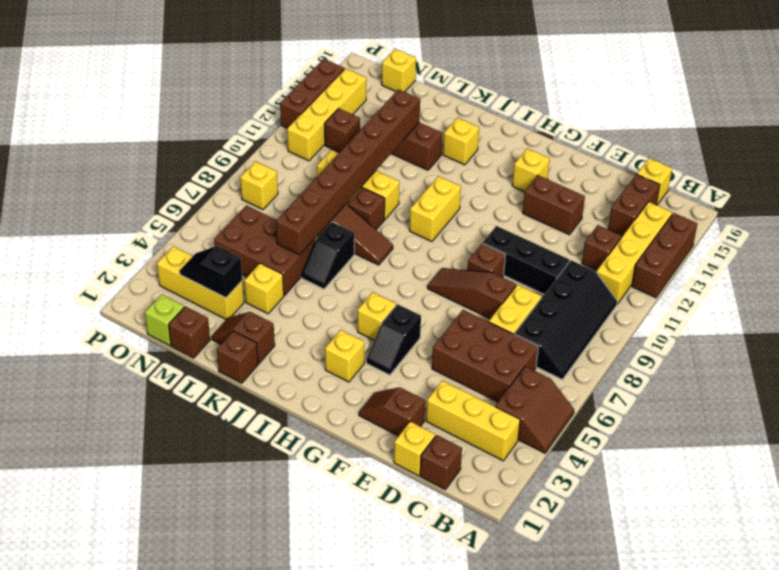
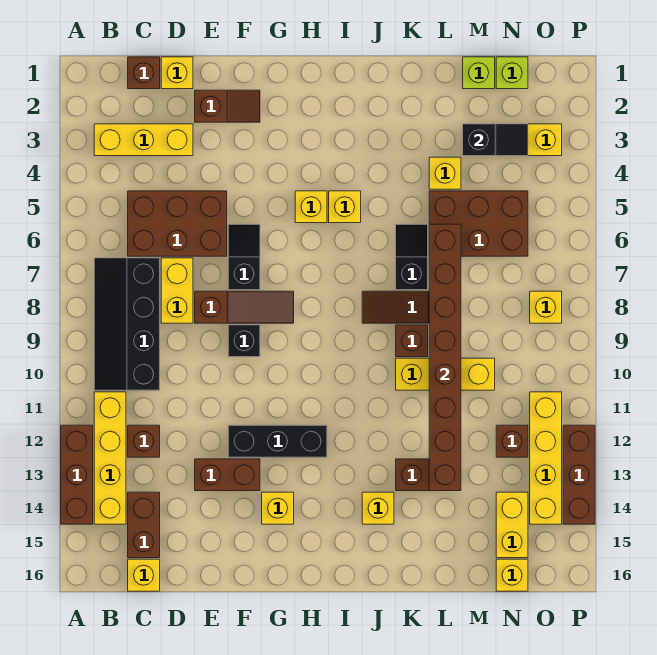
brown slope A4:B5 level 1 top B -> none
black brick D10:F10 level 1 -> black brick F12:H12 level 1
brown brick F9 level 1 -> black brick F9 level 1
black slope G4:G5 level 1 top 5 -> black slope F6:F7 level 1 top 7
yellow brick H3 level 1 -> yellow brick I5 level 1
yellow brick I10:I11 level 1 -> yellow brick N14:N15 level 1
brown brick K1 level 1 -> none
brown slope K2:L2 level 1 top K -> none
brown brick M1 level 1 -> lime brick M1 level 1

